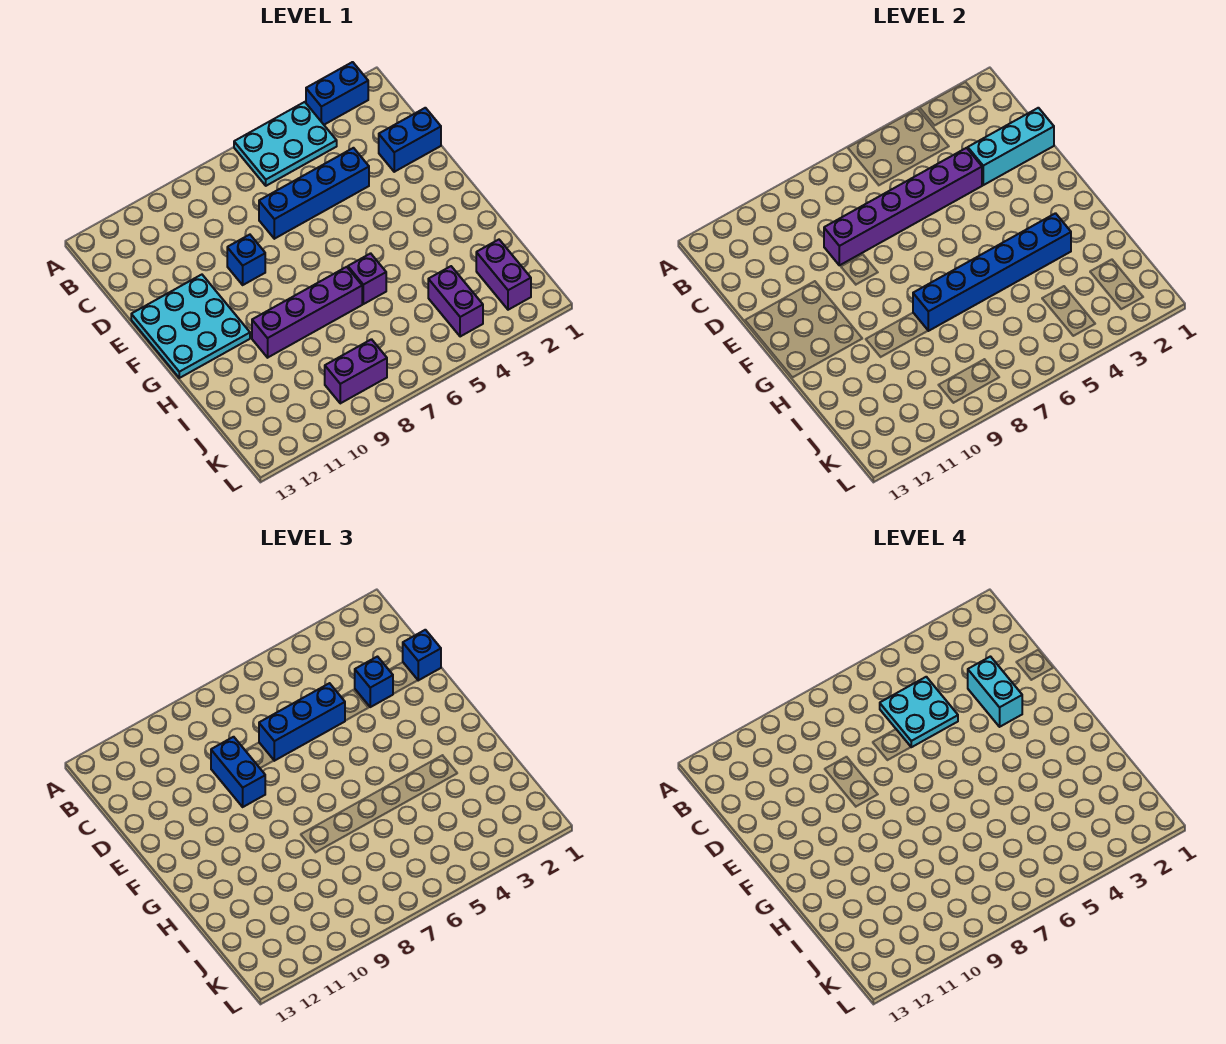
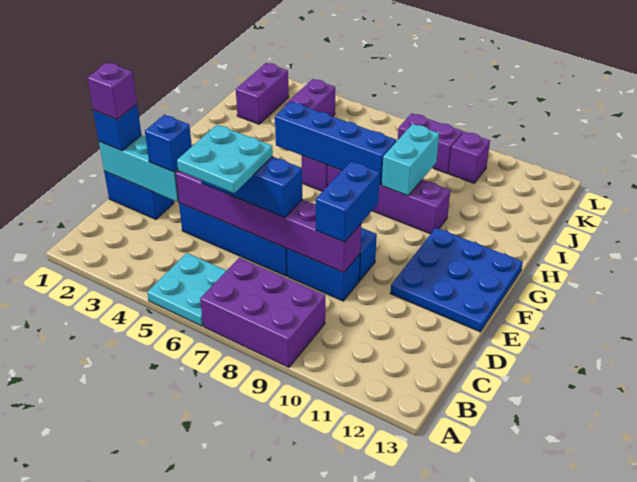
blue brick A2:A3 level 1 -> blue brick D8:D9 level 1
cyan plate A4:B6 level 1 -> cyan plate A5:B6 level 1
none -> purple brick A7:B9 level 1
none -> purple brick D1 level 4
cyan brick D3:E3 level 4 -> cyan brick H9:I9 level 2
cyan plate E11:G13 level 1 -> blue plate E11:G13 level 1
blue brick H3:H8 level 2 -> blue brick H5:H8 level 2
none -> purple brick K10 level 1

